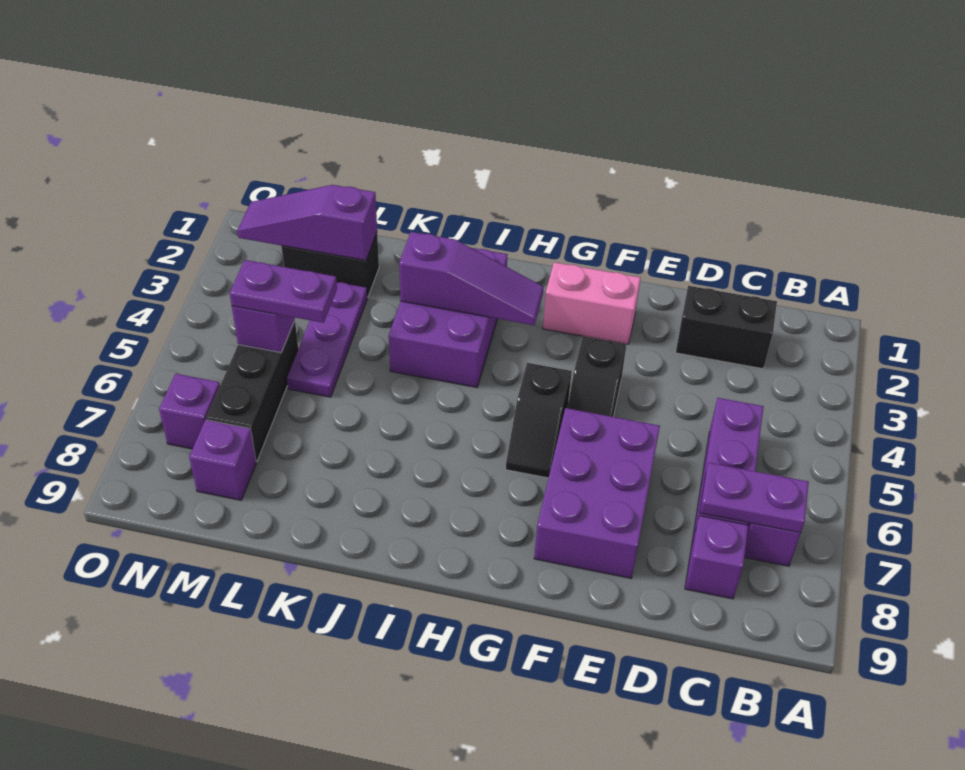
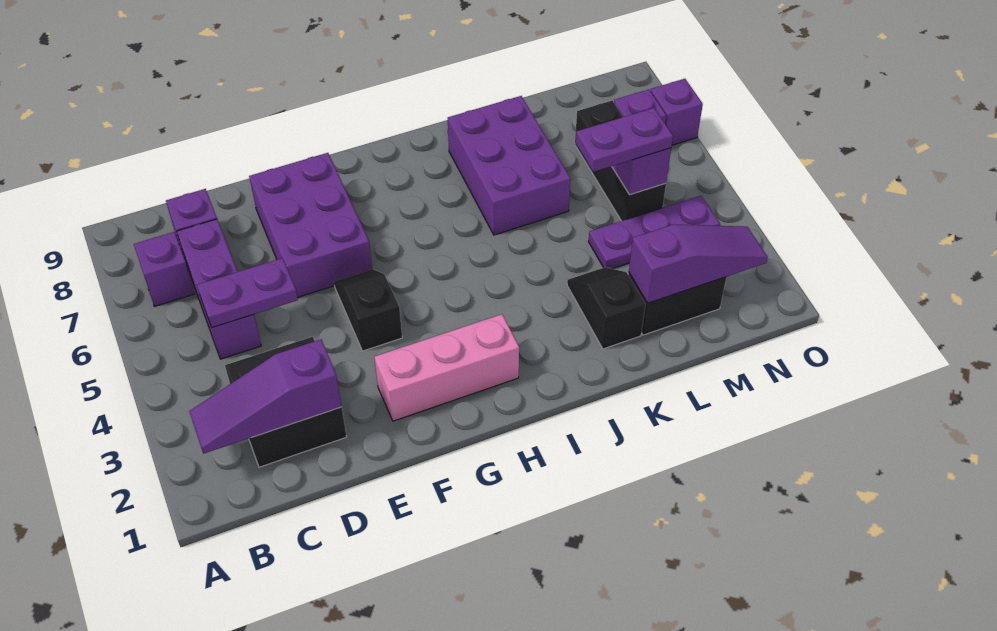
purple plate B7:C7 level 2 -> purple plate C5:D5 level 2
black brick C2:D2 level 1 -> black brick C2:D3 level 1
pink brick F2:G2 level 1 -> pink brick F2:H2 level 1
black slope G5:G6 level 1 top 5 -> black slope K2:K3 level 1 top 2
purple slope H3:J3 level 2 top J -> purple slope B2:D2 level 2 top D
purple brick I2:J4 level 1 -> purple brick J6:K8 level 1
purple plate L3:L5 level 1 -> purple plate L4:N4 level 1
purple brick M8 level 1 -> purple brick O7 level 1

